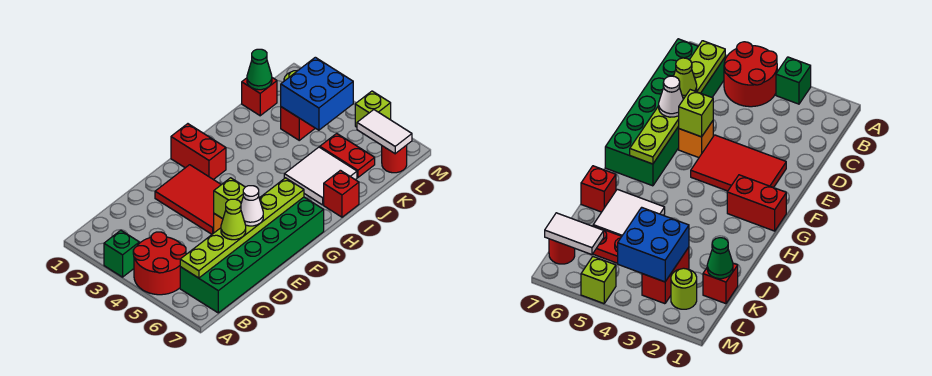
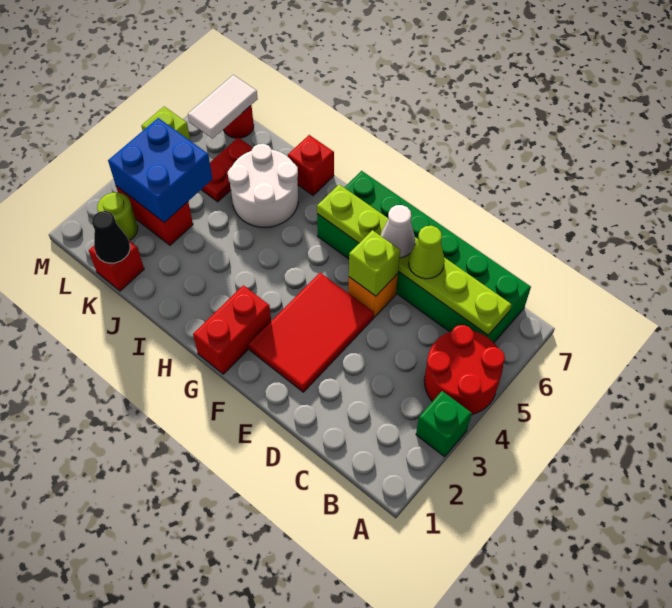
white tile I5:J6 level 1 -> white round brick I5:J6 level 1
green cone K1 level 2 -> black cone K1 level 2

